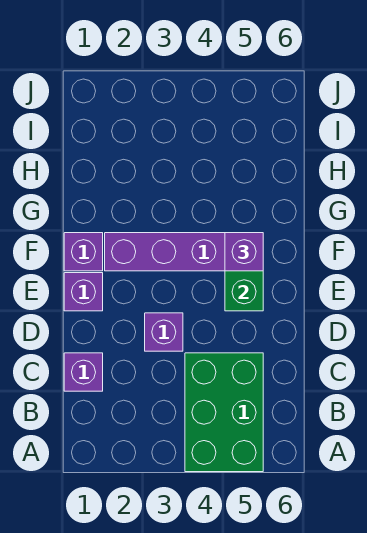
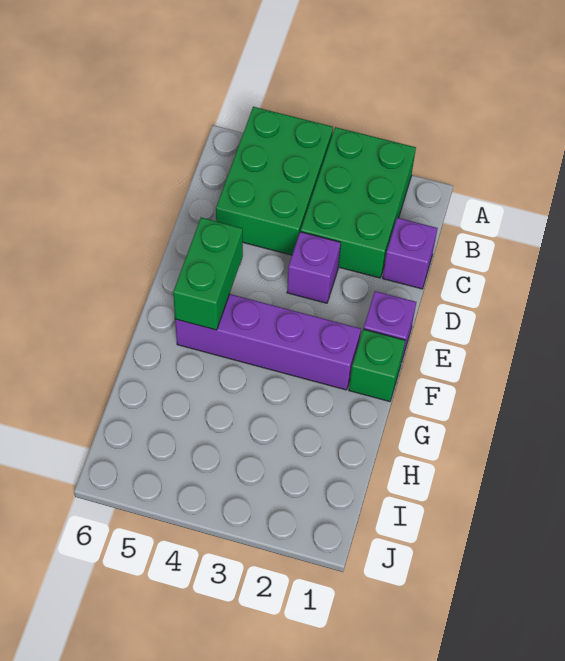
none -> green brick A2:C3 level 1
purple brick F1 level 1 -> green brick F1 level 1
purple brick F5 level 3 -> none

